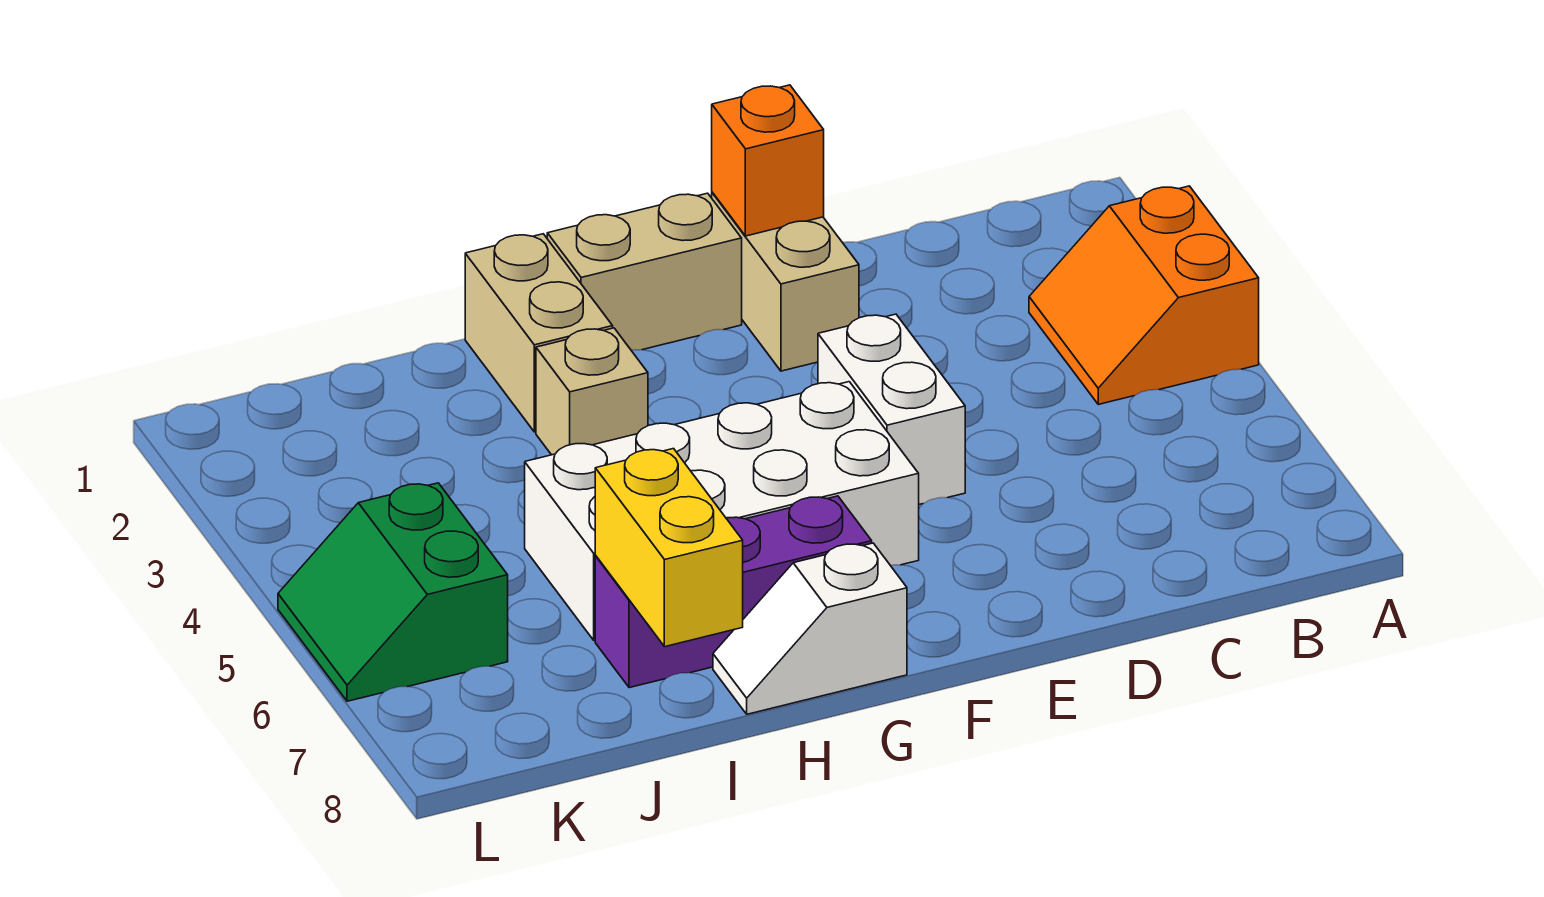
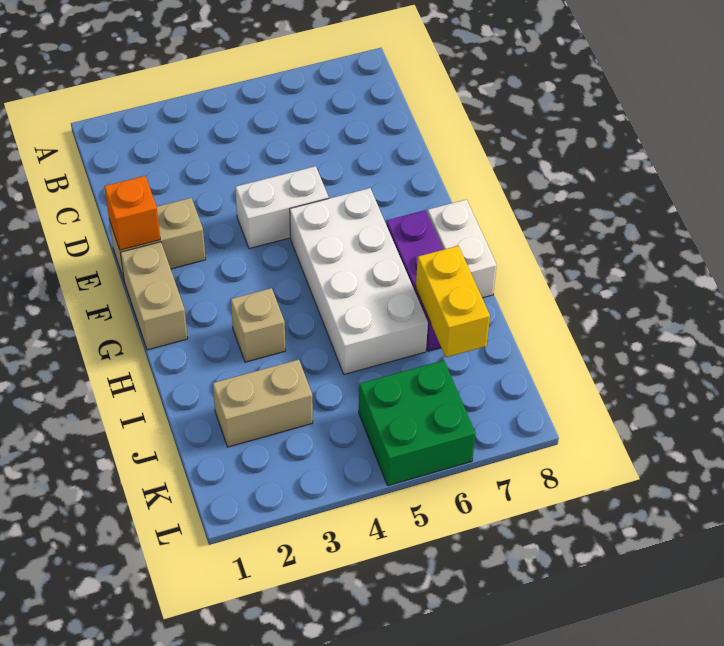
orange slope A3:B4 level 1 top A -> none
white slope G8:H8 level 1 top G -> white brick G8:H8 level 1
tan brick H1:H2 level 1 -> tan brick J2:J3 level 1
yellow brick I7:I8 level 2 -> yellow brick I7:J7 level 2
green slope K5:L6 level 1 top K -> green brick K5:L6 level 1

